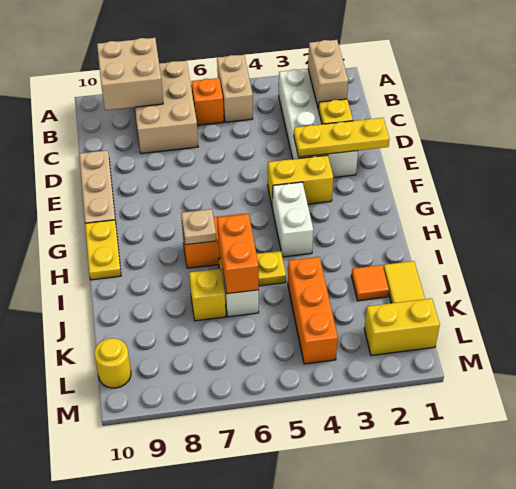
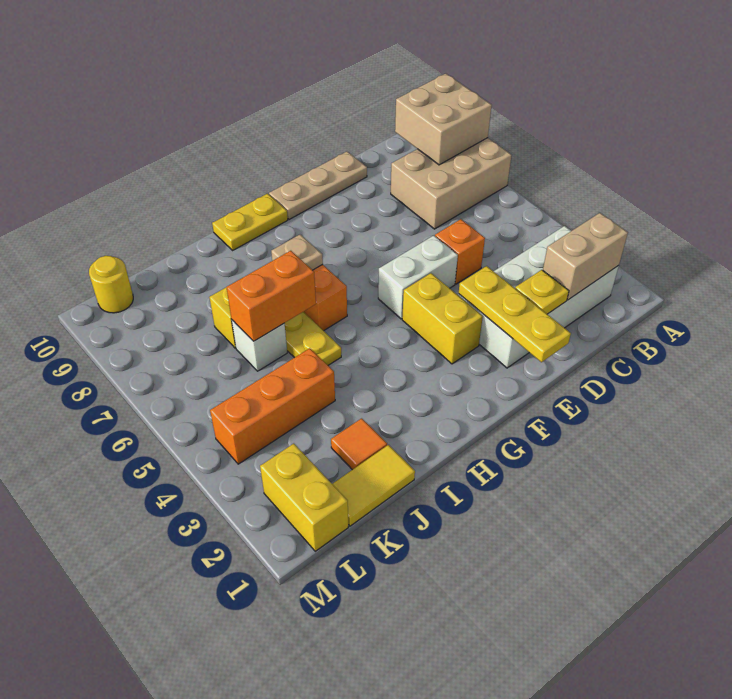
tan brick A5:B5 level 1 -> none
orange brick B6 level 1 -> orange brick D5 level 1
white brick G4:H4 level 1 -> white brick E5:F5 level 1

